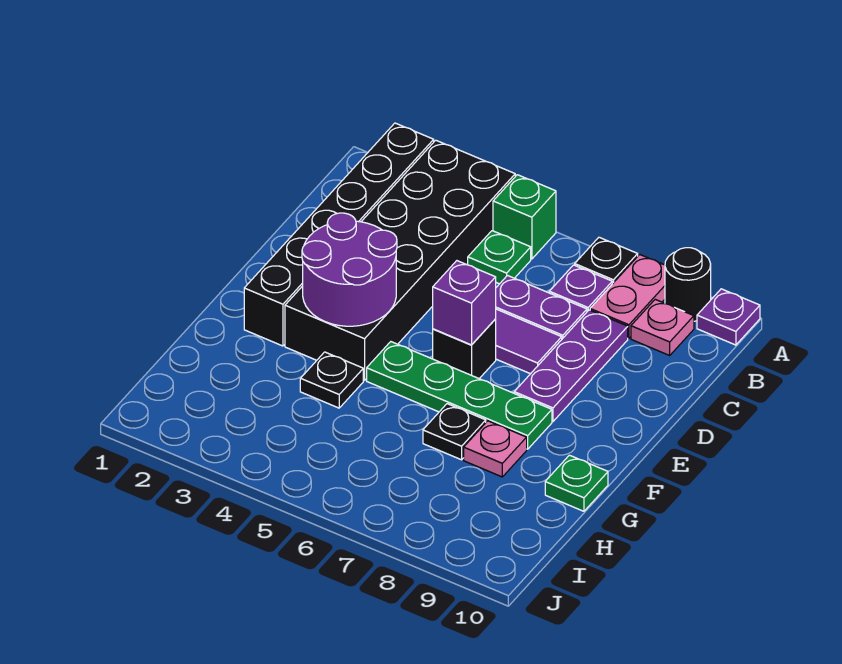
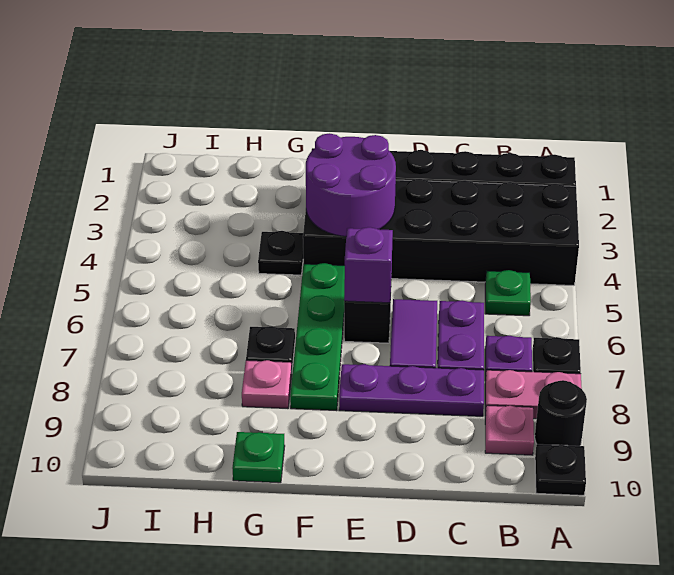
green brick A5 level 1 -> none
purple plate A10 level 1 -> black plate A10 level 1

